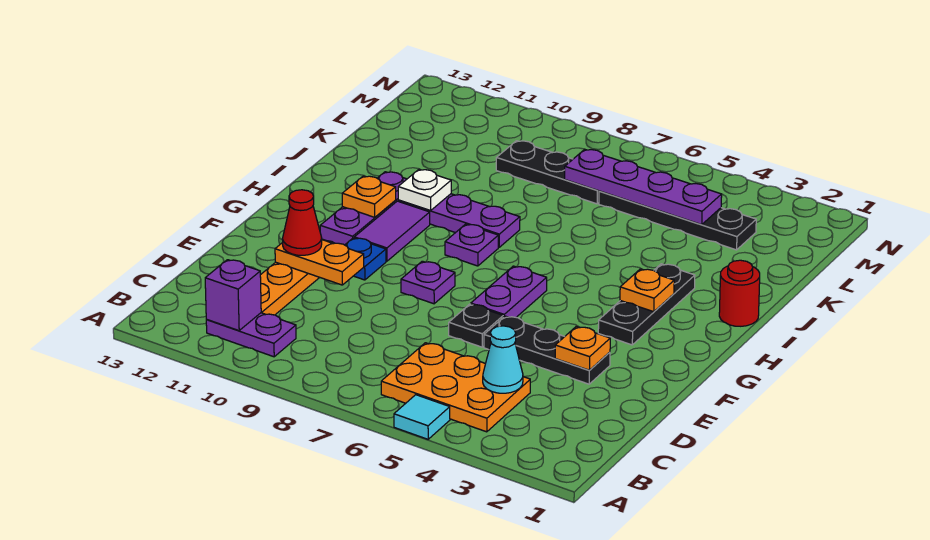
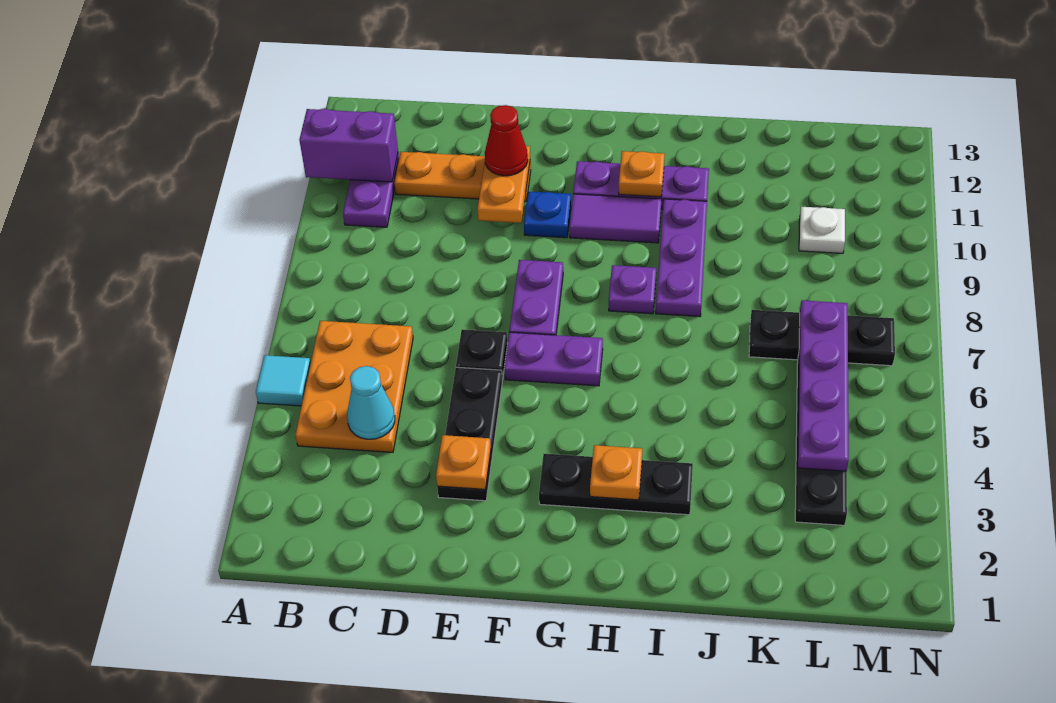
purple brick B11 level 2 -> purple brick A11:B11 level 2
purple plate F8 level 1 -> purple plate F7:F8 level 1
red round brick I1 level 1 -> none
white plate I10 level 2 -> white plate L10 level 1
black plate L7:L9 level 1 -> black plate K7:M7 level 1

